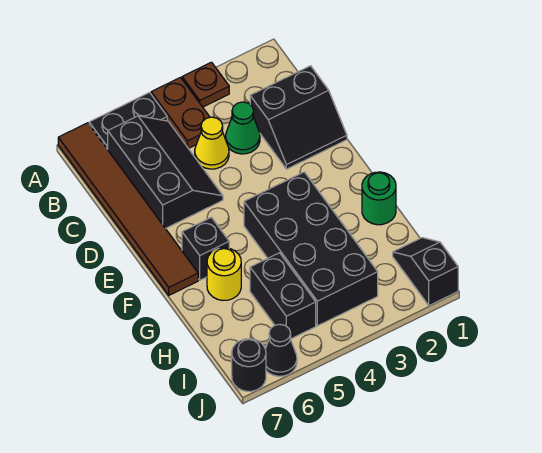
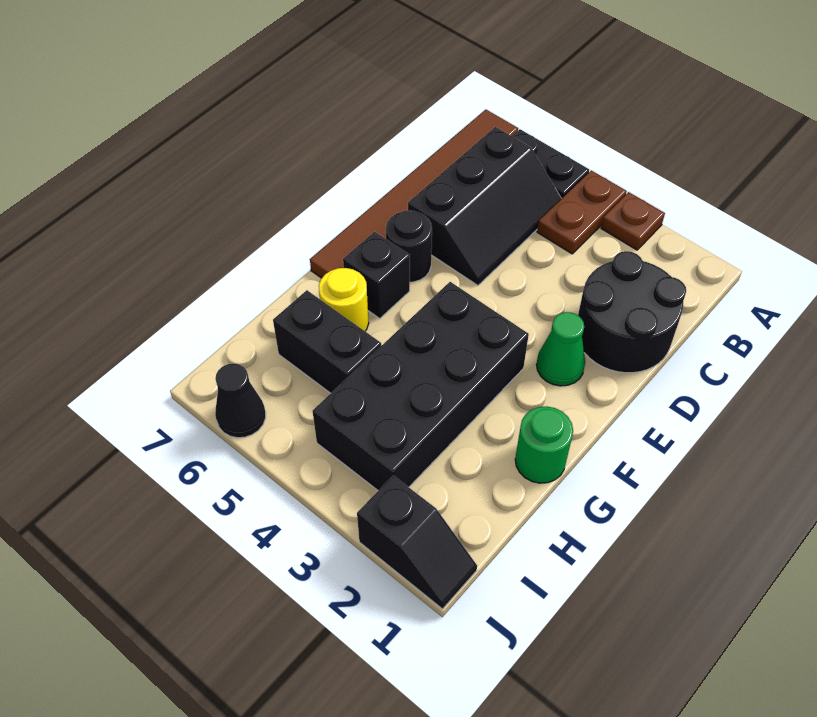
black slope C1:D2 level 1 top C -> black round brick C1:D2 level 1
green cone C3 level 1 -> green cone E2 level 1
yellow cone C4 level 1 -> none
black brick H5:I5 level 1 -> black brick H5:H6 level 1
black slope I1:J1 level 1 top J -> black slope J1:J2 level 1 top 2
black round brick J7 level 1 -> black round brick E6 level 1

